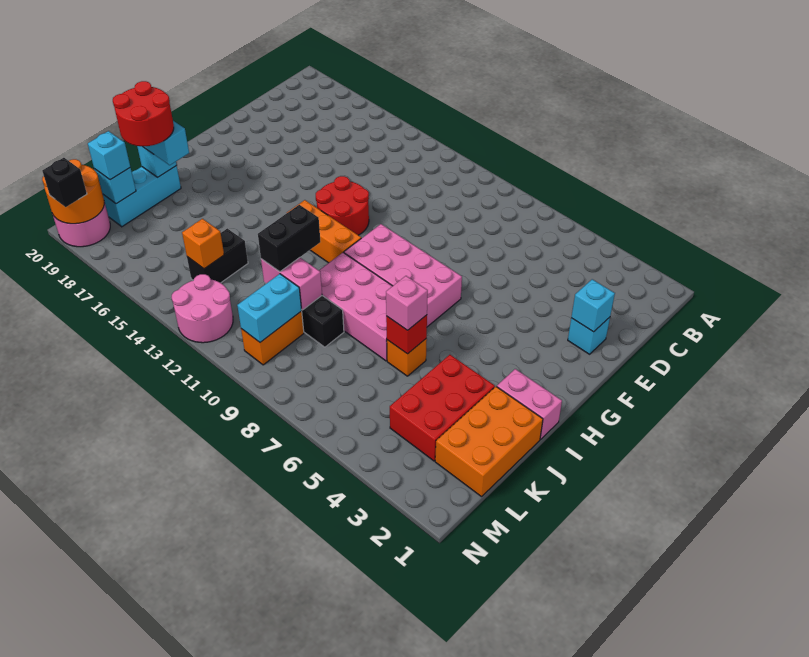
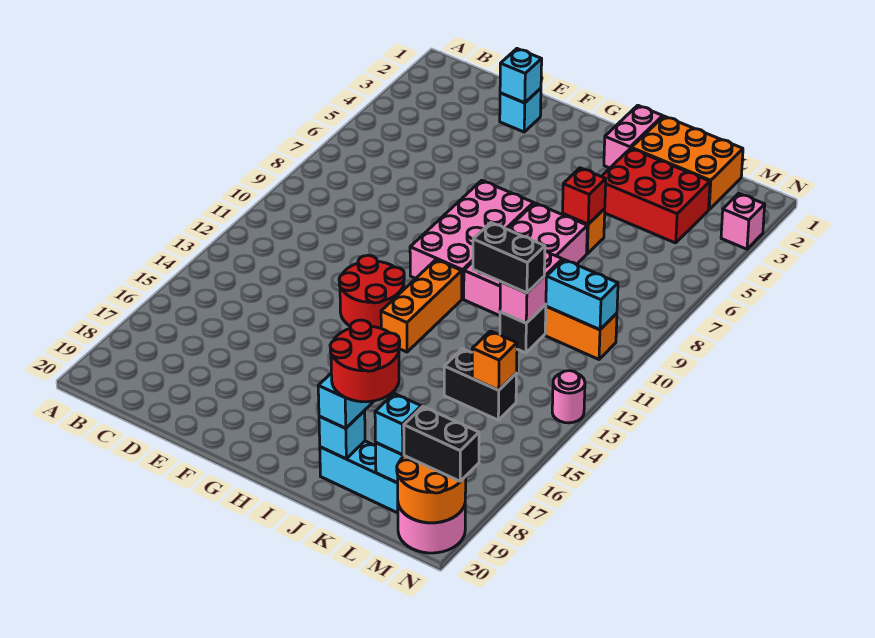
pink brick J6 level 3 -> pink brick N3 level 1
pink round brick M12:N13 level 1 -> pink round brick N13 level 1
black brick N19 level 3 -> black brick M19:N19 level 3

